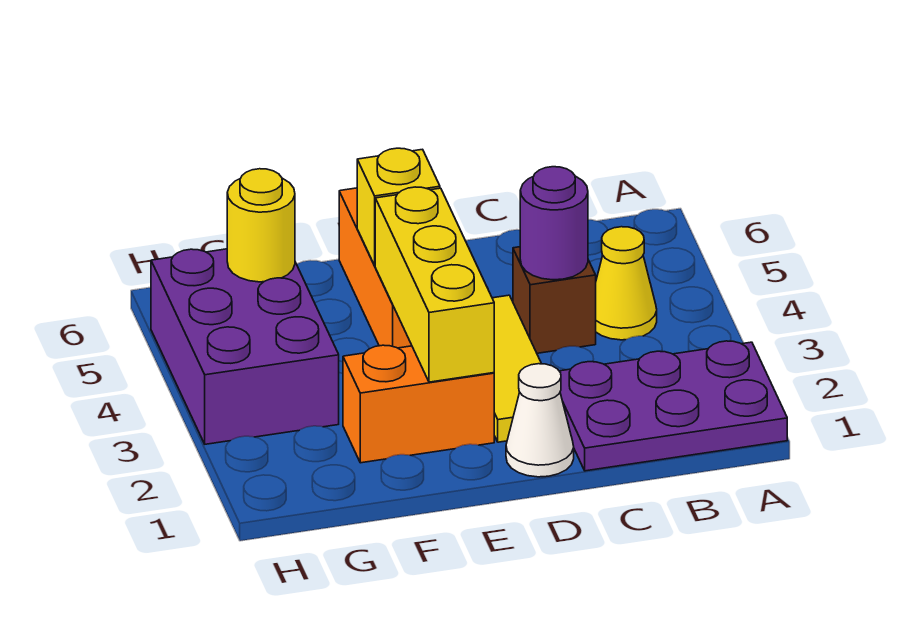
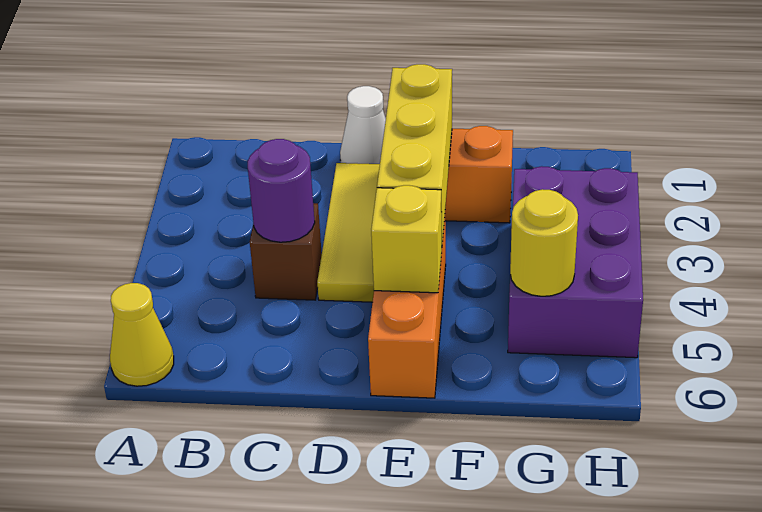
purple plate A1:C2 level 1 -> none
yellow cone B4 level 1 -> yellow cone A6 level 1

